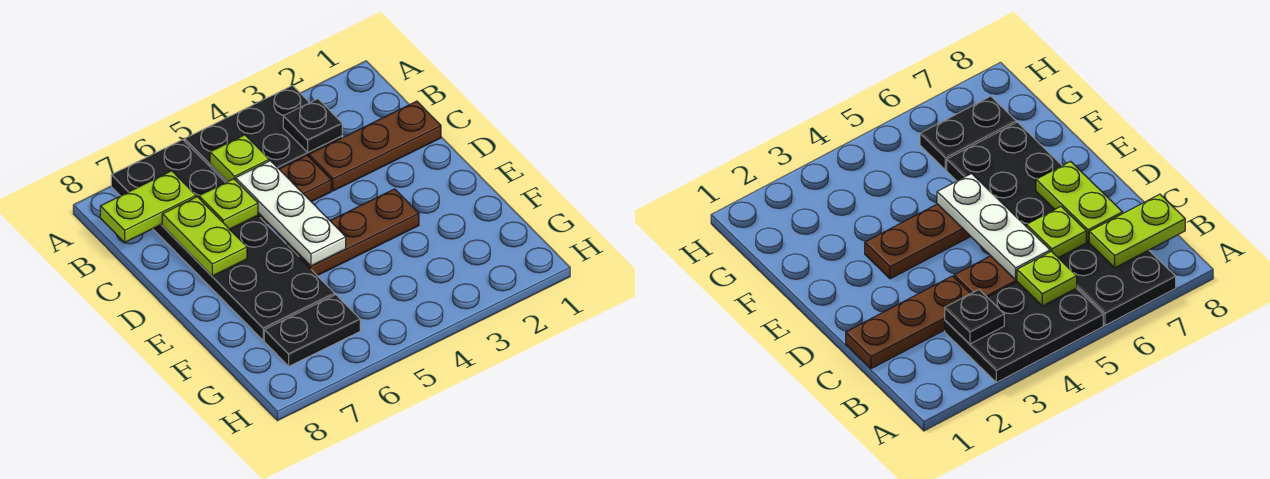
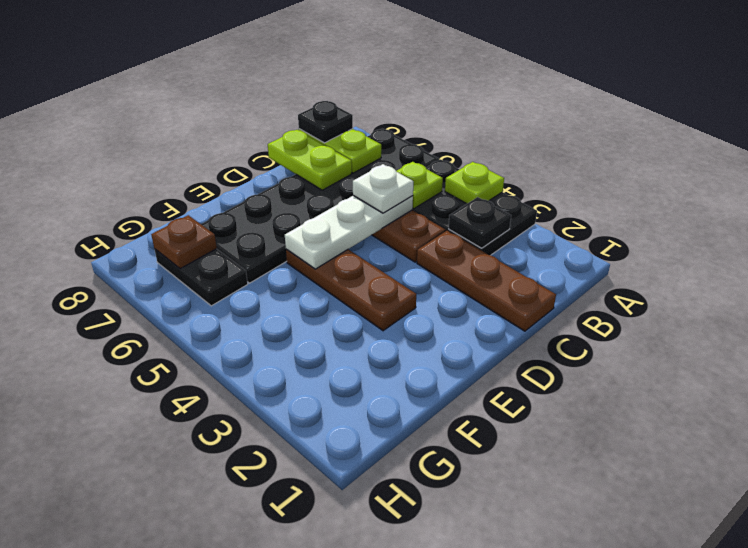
none -> black plate B8 level 3
none -> white plate C5 level 3
lime plate C6 level 2 -> lime plate A4 level 2
lime plate C7:D7 level 2 -> lime plate C7:C8 level 2
none -> brown plate G7 level 2

